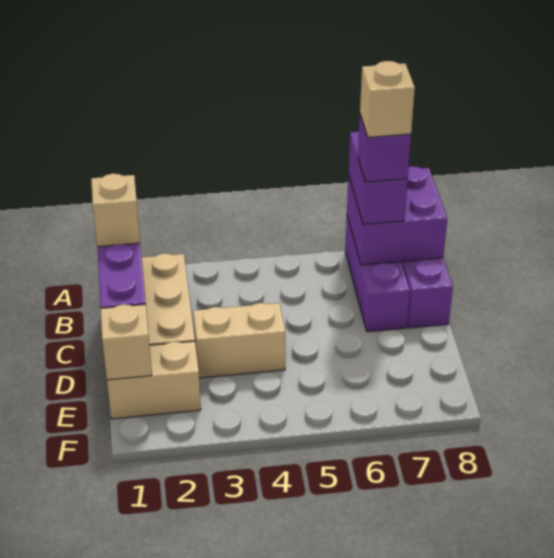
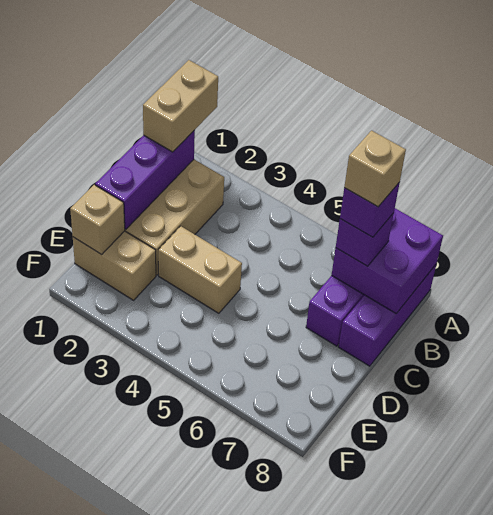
purple brick A7:B7 level 3 -> purple brick B7 level 3
tan brick B1 level 3 -> tan brick A1:B1 level 3

